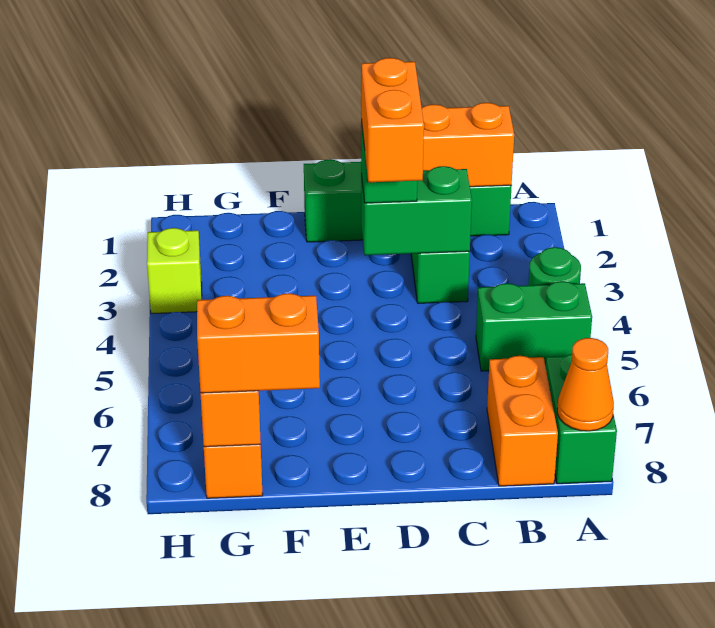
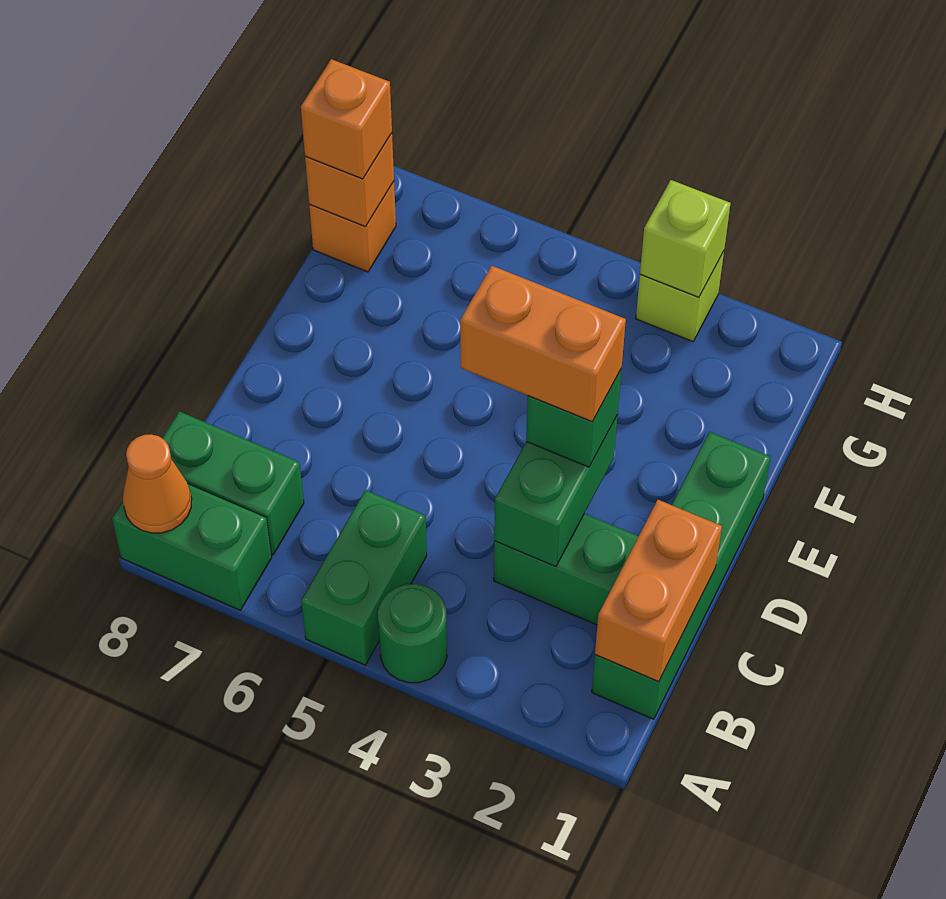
orange brick B7:B8 level 1 -> green brick B7:B8 level 1
orange brick F8:G8 level 3 -> orange brick G8 level 3
none -> lime brick H3 level 2

